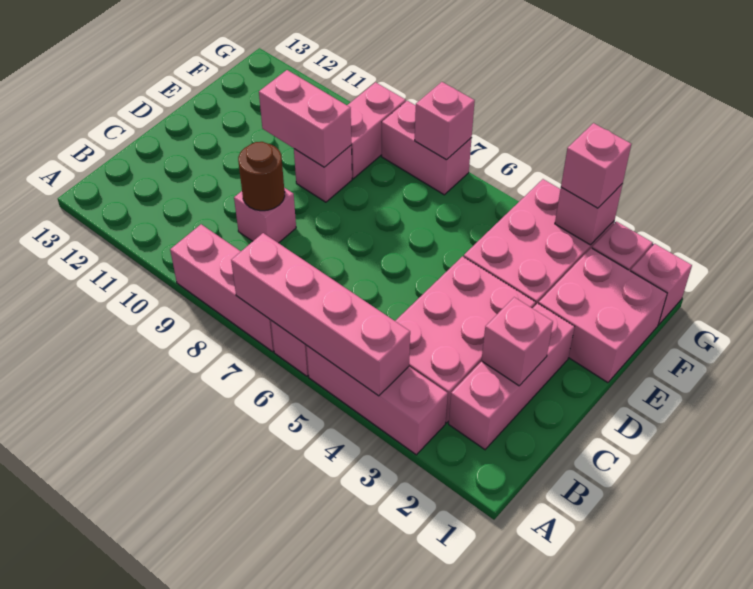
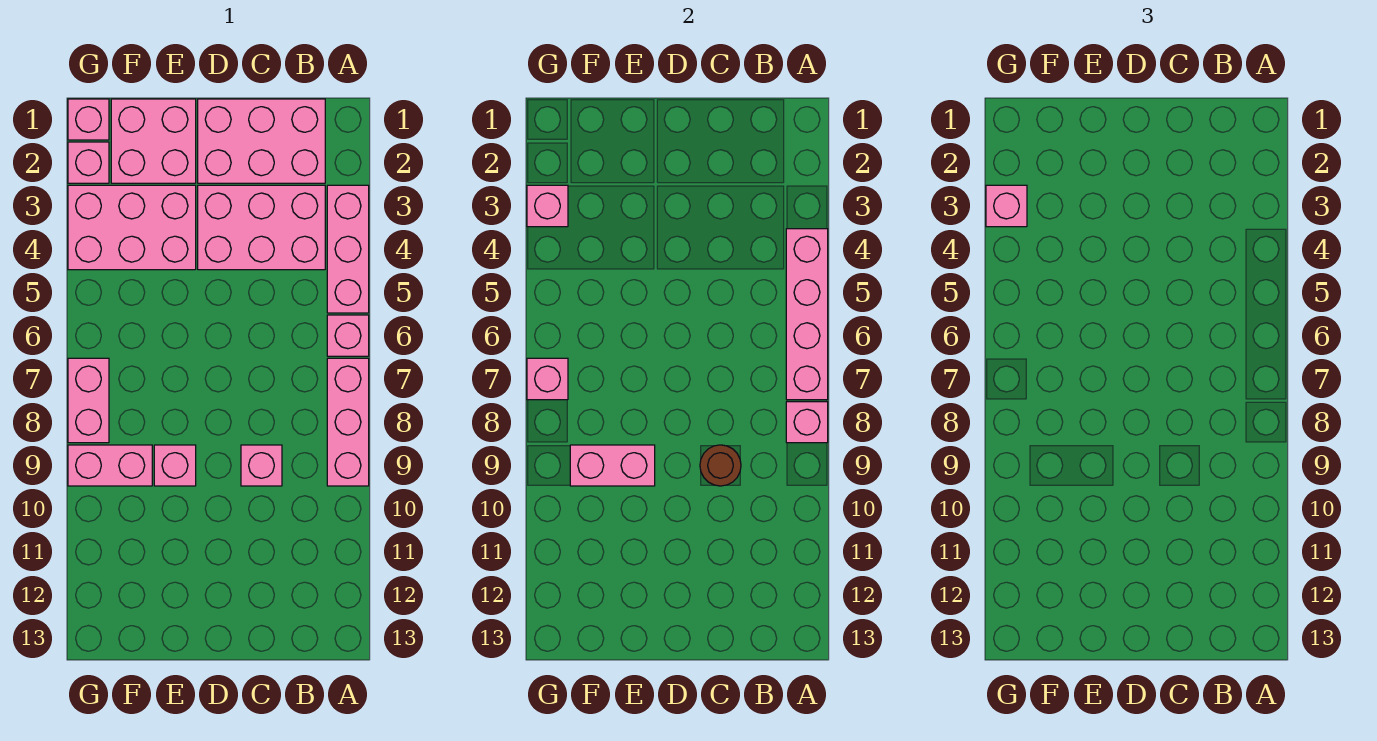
pink brick B2:D2 level 1 -> pink brick B1:D2 level 1
pink brick C2 level 2 -> pink brick A8 level 2
pink brick E9:E10 level 2 -> pink brick E9:F9 level 2

